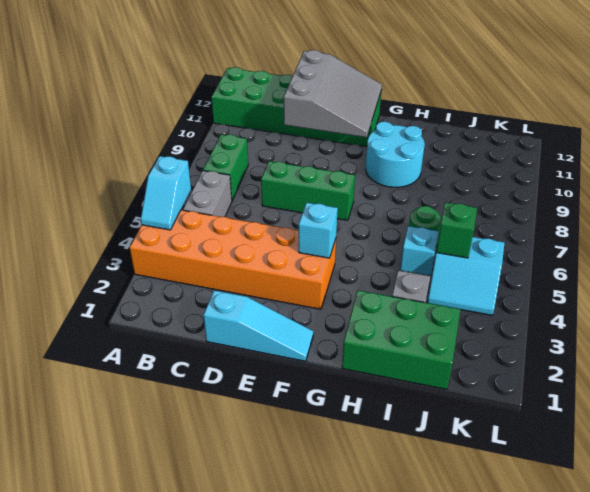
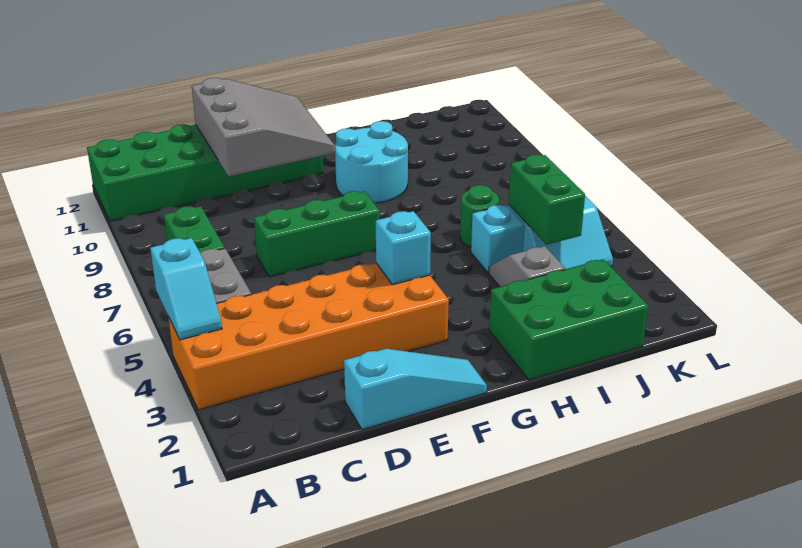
green brick J5 level 2 -> green brick J4:J5 level 2

